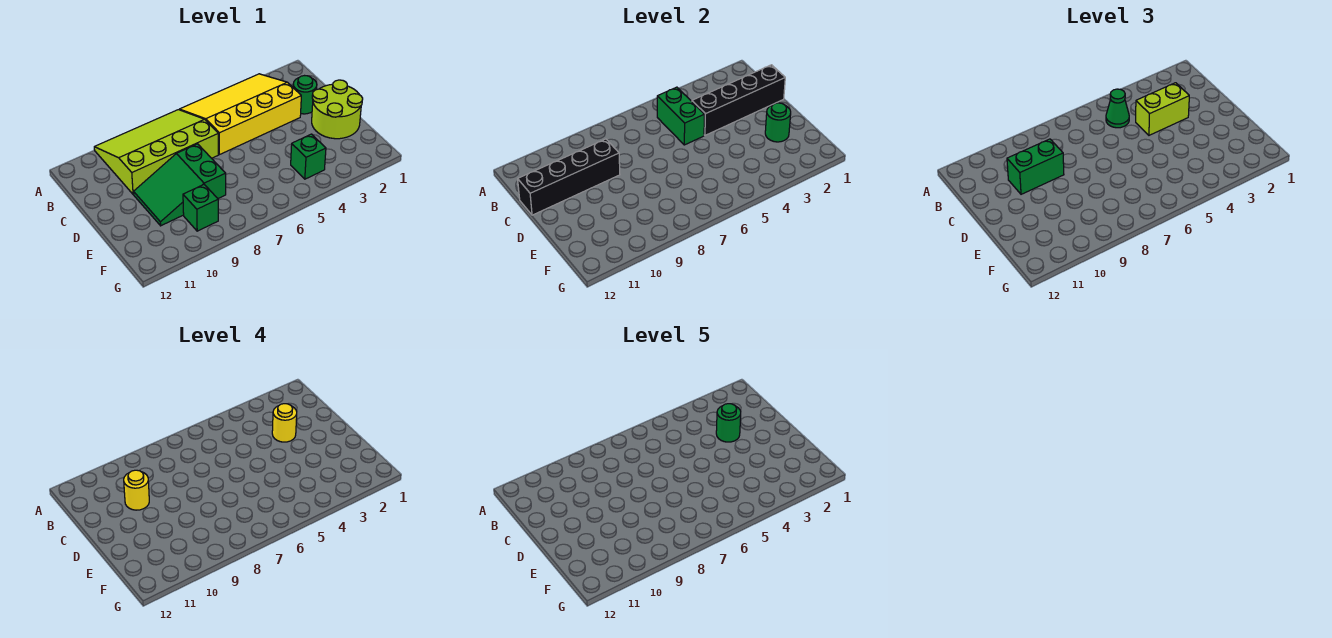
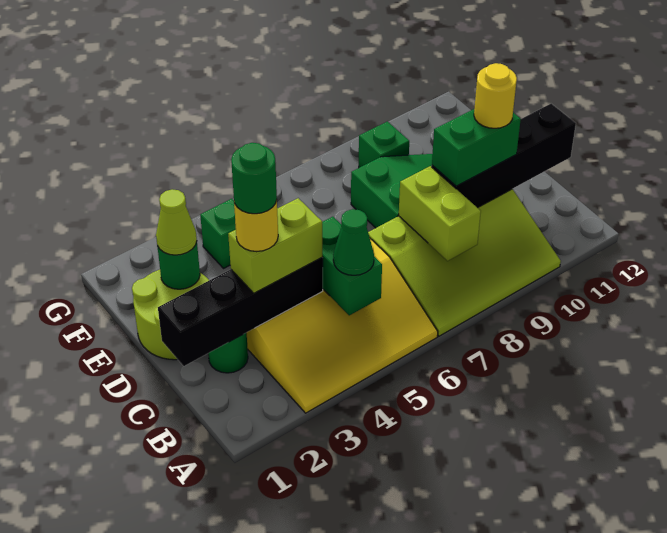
none -> lime brick B8:C8 level 2
none -> lime cone E2 level 3

